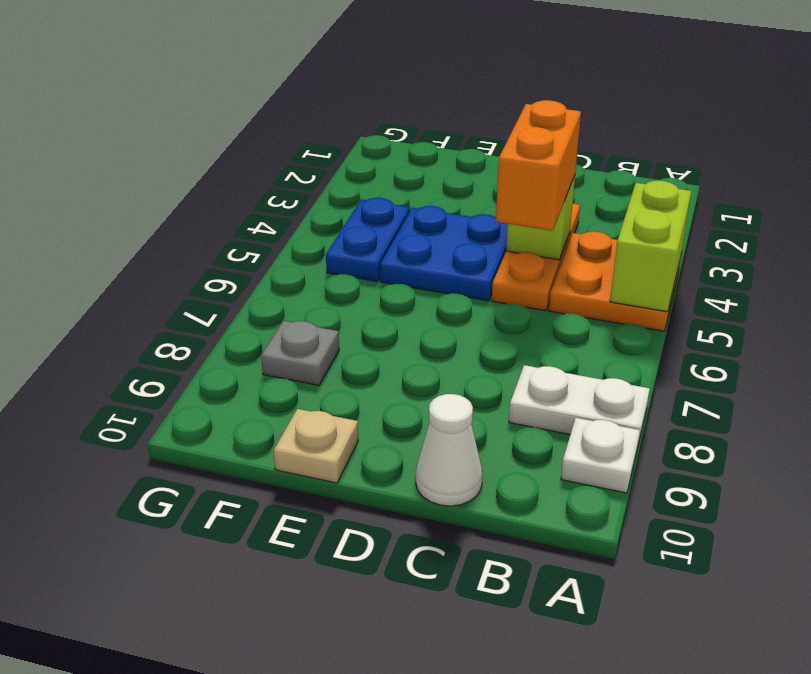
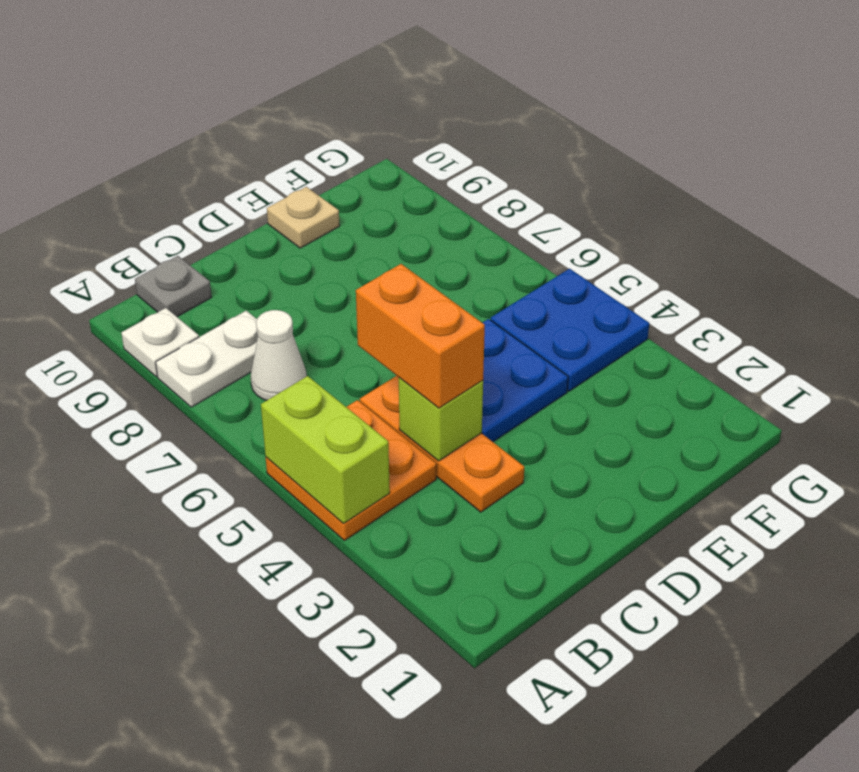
white cone C10 level 1 -> white cone B7 level 1
blue plate F4:F5 level 1 -> blue plate F4:G5 level 1
grey plate F8 level 1 -> grey plate B10 level 1

